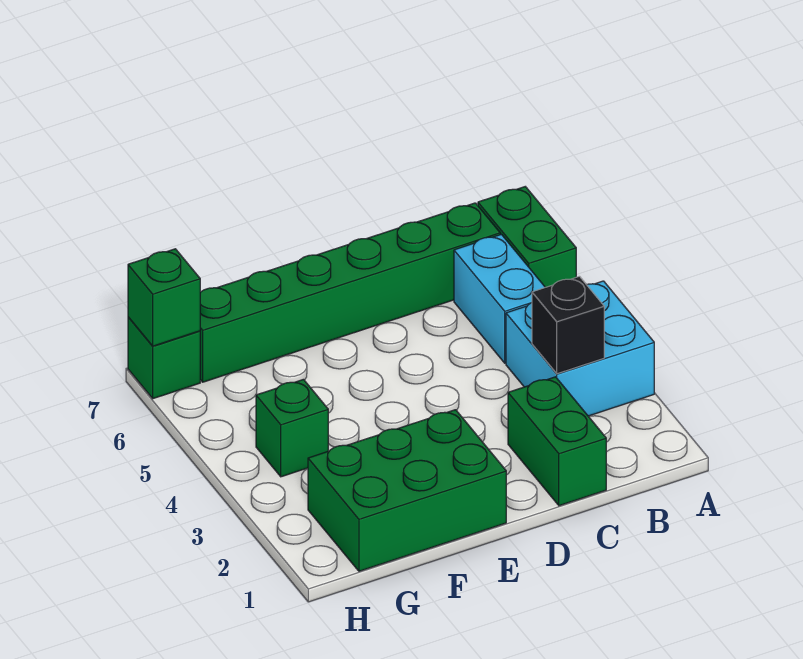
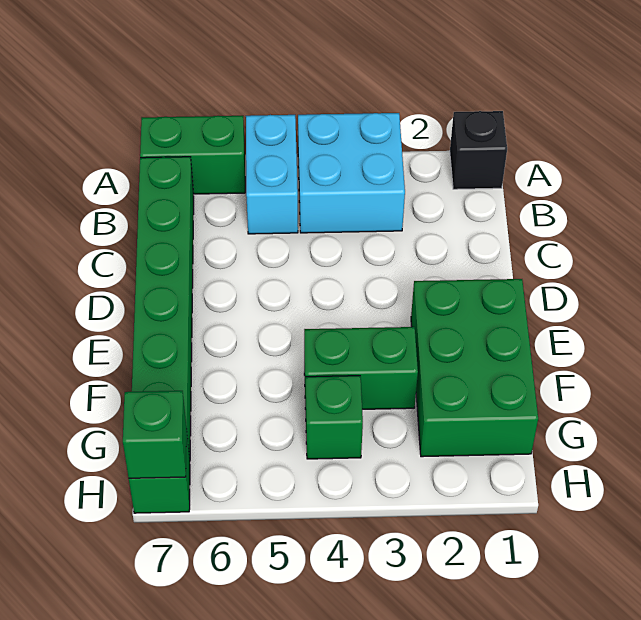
black brick B3 level 2 -> black brick A1 level 1
cyan brick B5:B6 level 1 -> cyan brick A5:B5 level 1
green brick C1:C2 level 1 -> green brick F3:F4 level 1

